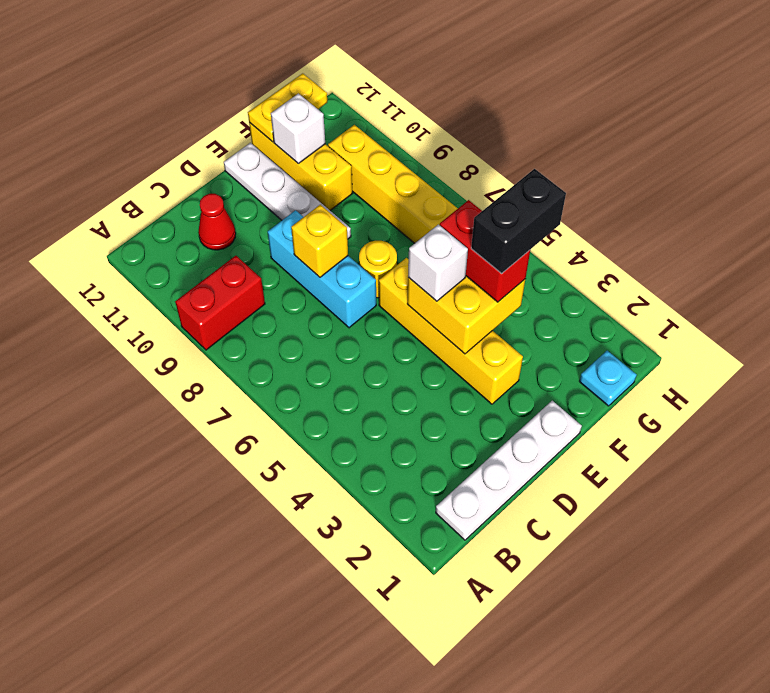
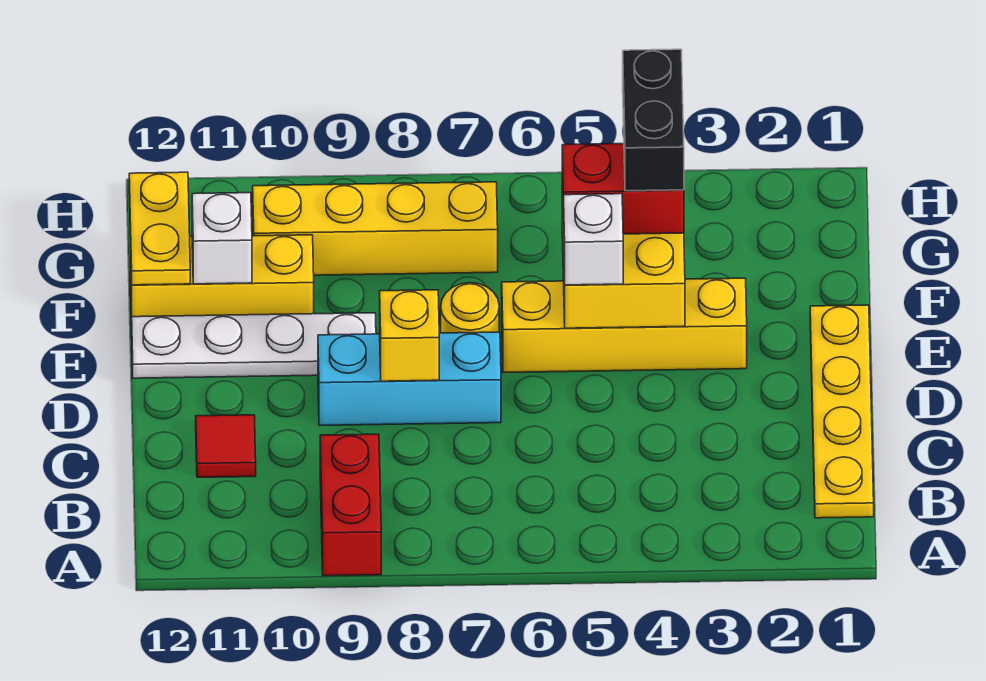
white plate B1:E1 level 1 -> yellow plate B1:E1 level 1
red cone C11 level 1 -> red tile C11 level 1
cyan plate G1 level 1 -> none

